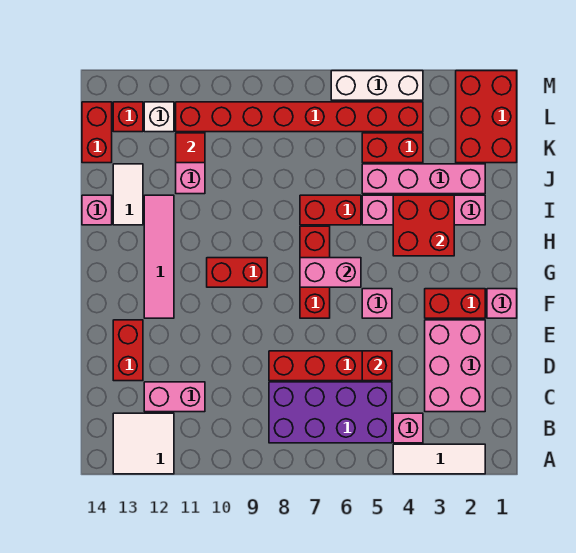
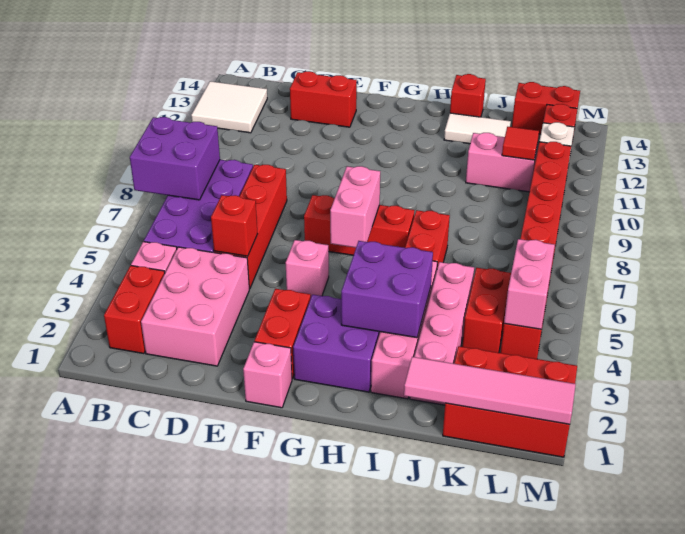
white tile A2:A4 level 1 -> none
none -> purple brick A7:B8 level 2
pink brick C2:E3 level 1 -> pink brick C2:D4 level 1
pink brick C11:C12 level 1 -> pink brick L4:L5 level 2
pink tile F12:I12 level 1 -> pink tile J1:M1 level 2
none -> purple brick G2:H3 level 1
red brick G9:G10 level 1 -> red brick B2:B3 level 1
red brick H3:I4 level 2 -> purple brick H3:I4 level 2
pink brick I14 level 1 -> red brick I14 level 1
white brick M4:M6 level 1 -> none

